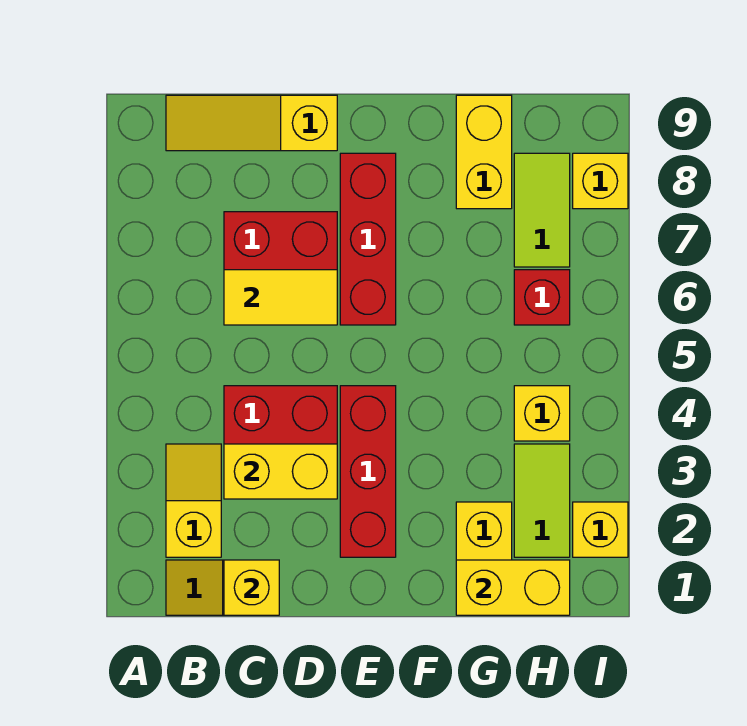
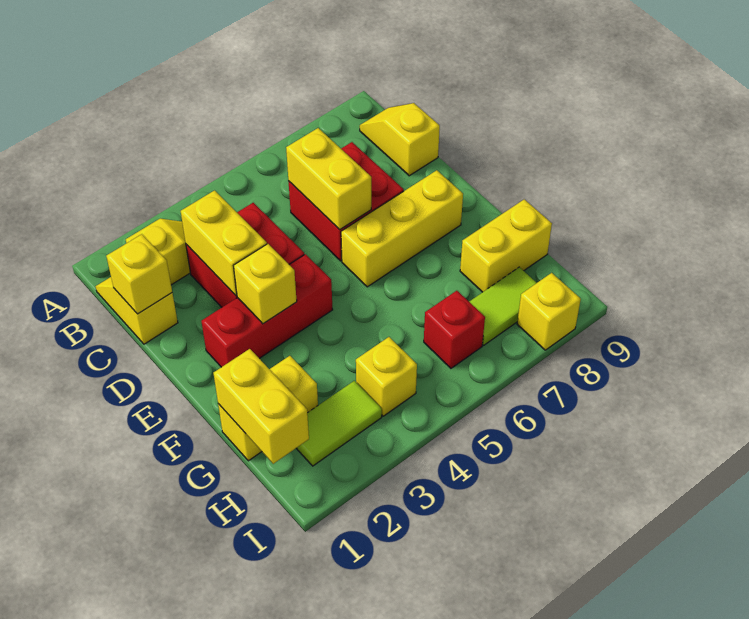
yellow slope B9:D9 level 1 top D -> yellow slope B9:C9 level 1 top C
yellow tile C6:D6 level 2 -> yellow brick C6:D6 level 2
red brick E6:E8 level 1 -> yellow brick E6:E8 level 1
yellow brick I2 level 1 -> yellow brick E3 level 2

